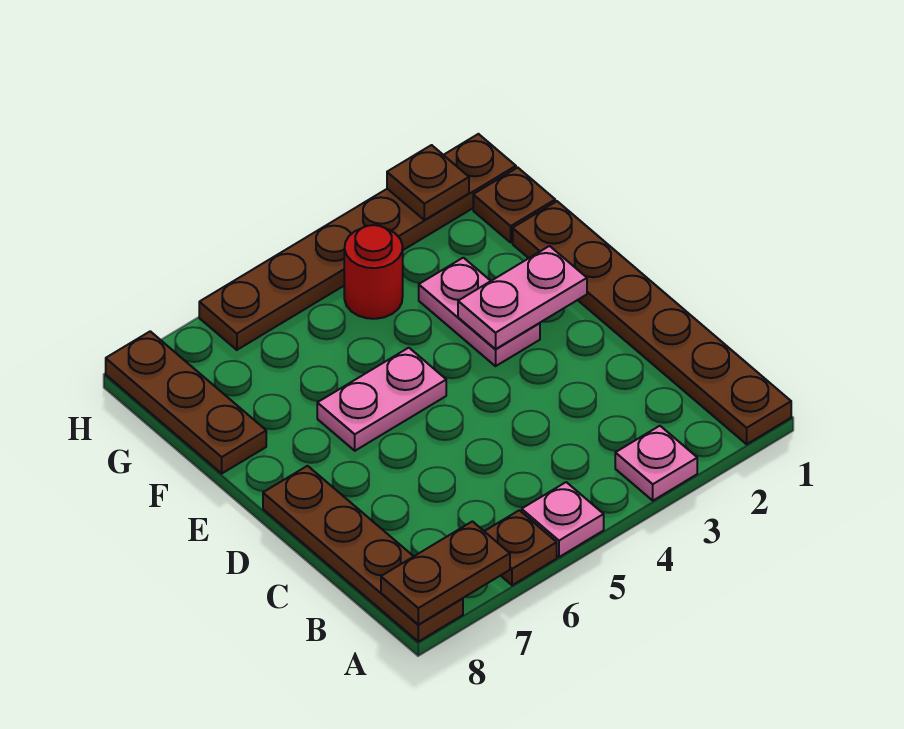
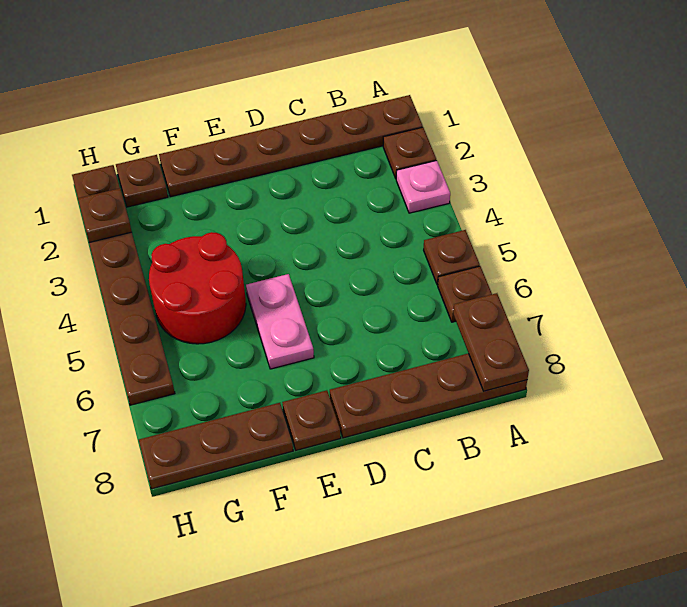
none -> brown plate A2 level 1
pink plate A5 level 1 -> brown plate A5 level 1
pink plate E2:E3 level 2 -> none
pink plate E3:F3 level 1 -> none
none -> brown plate E8 level 1
red round brick G4 level 1 -> red round brick F4:G5 level 1

